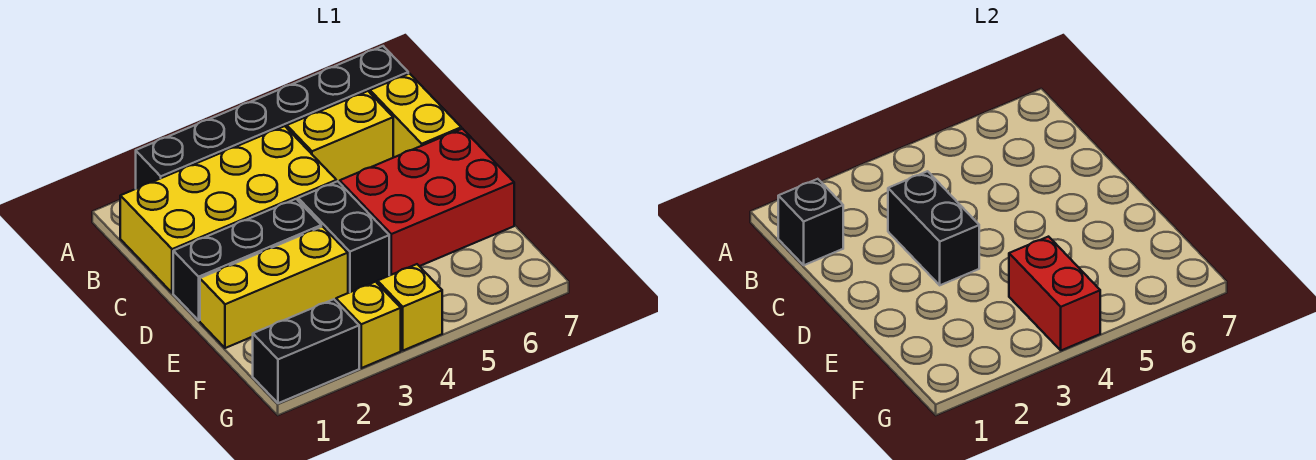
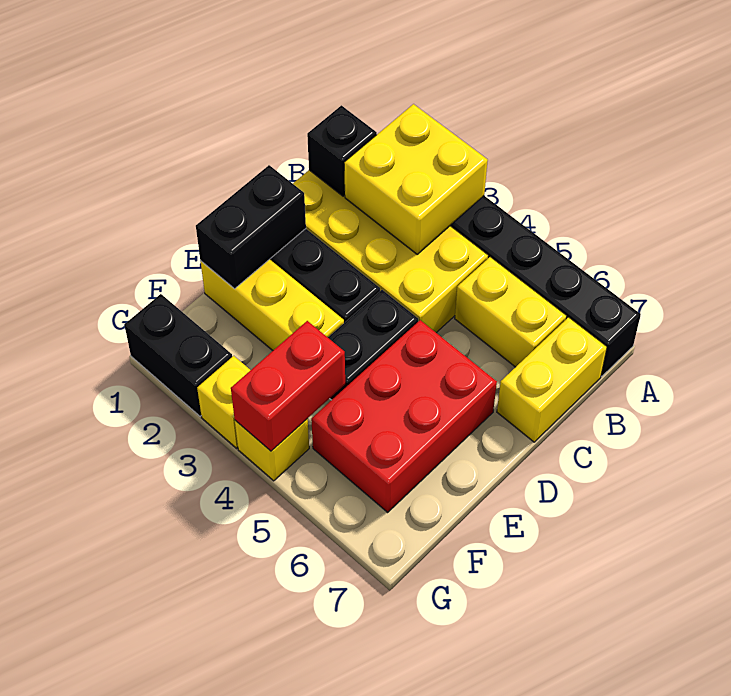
none -> yellow brick A2:B3 level 2
black brick C3:D3 level 2 -> black brick D1:E1 level 2
red brick D5:E7 level 1 -> red brick D5:F6 level 1

